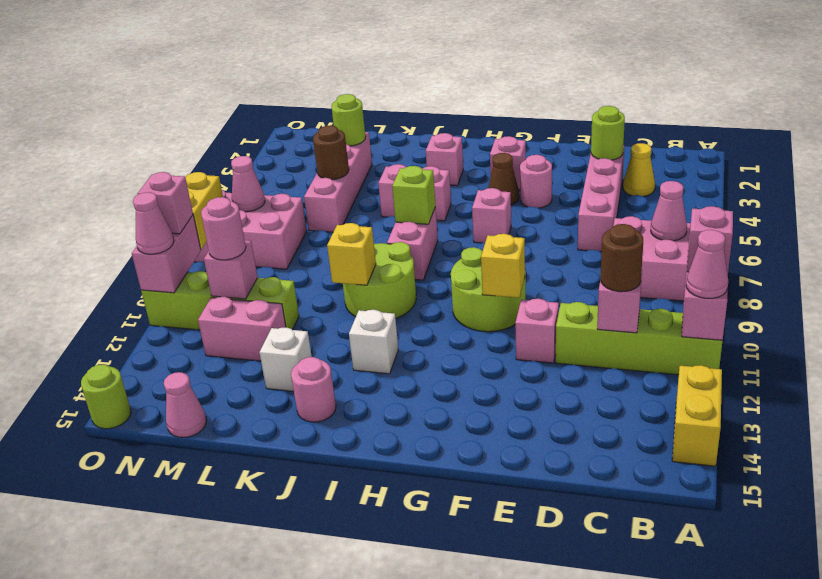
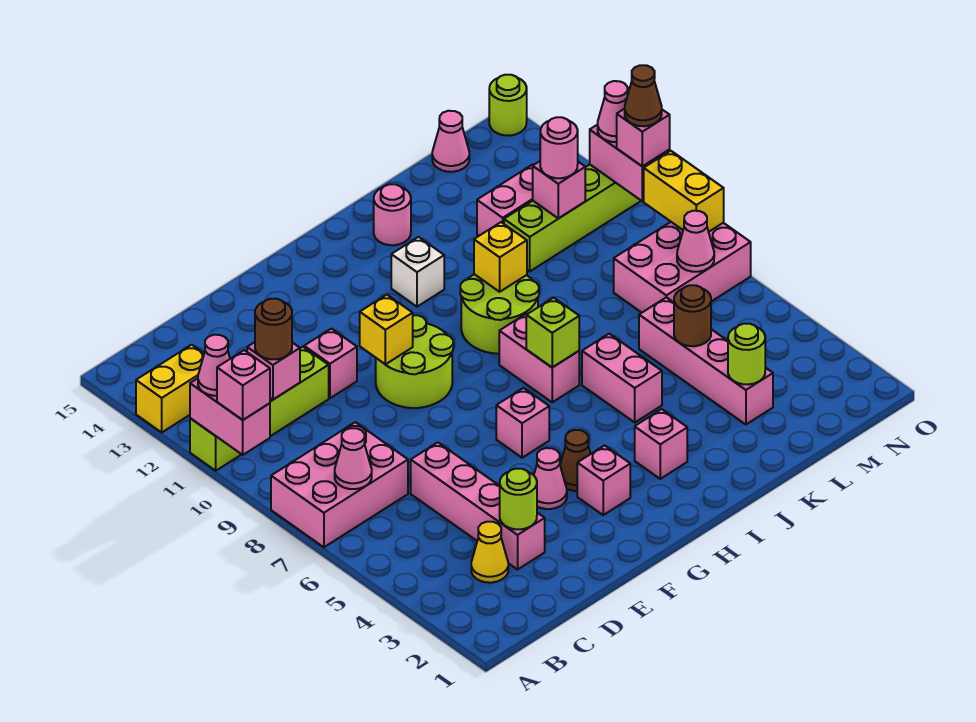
yellow brick A13:A14 level 1 -> yellow brick A13:B13 level 1
pink round brick F4 level 1 -> pink cone F4 level 1
pink brick I5:J5 level 1 -> pink brick J5:J6 level 1
white brick K13 level 1 -> none
none -> brown cone O10 level 4

